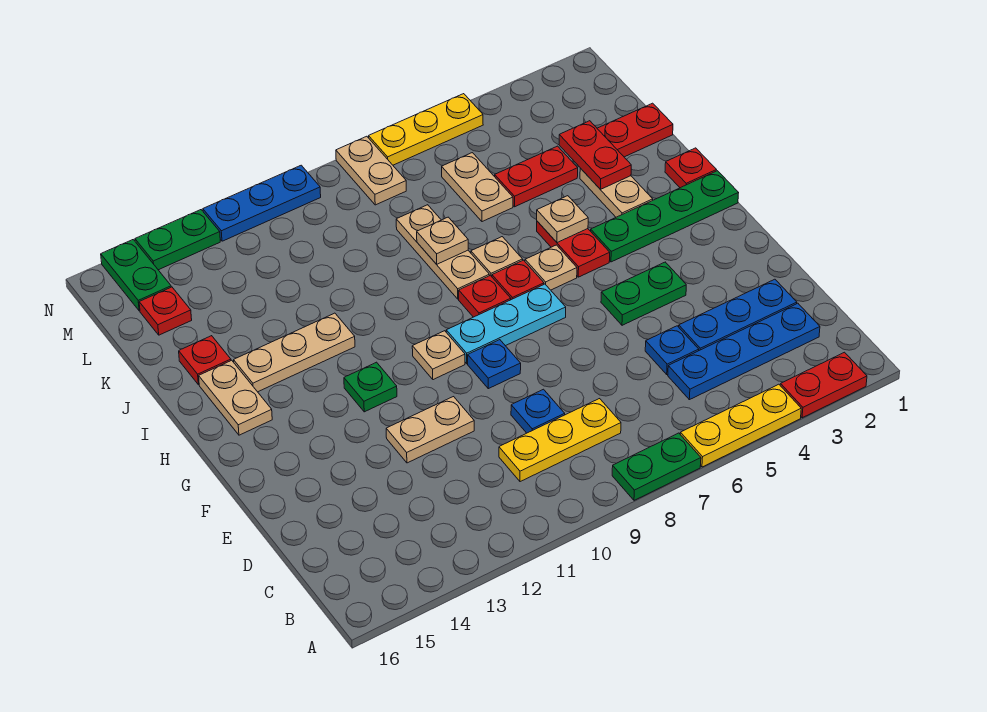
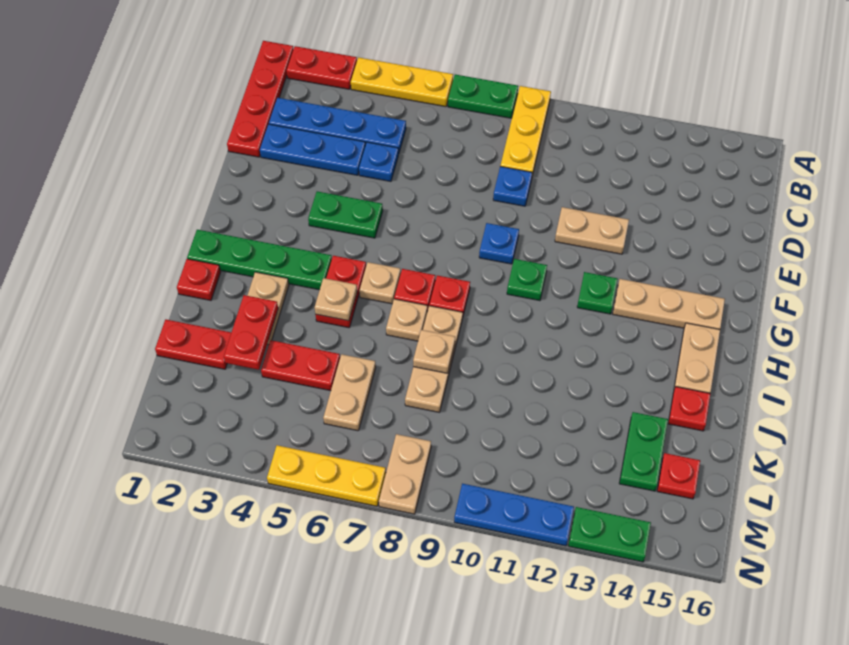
none -> red plate A1:D1 level 1
yellow plate C8:C10 level 1 -> yellow plate A9:C9 level 1
cyan plate G7:G9 level 1 -> none
tan plate G10 level 1 -> green plate G10 level 1
tan plate I12:I14 level 1 -> tan plate G13:G15 level 1
green plate M15:N15 level 1 -> green plate K14:L14 level 1

